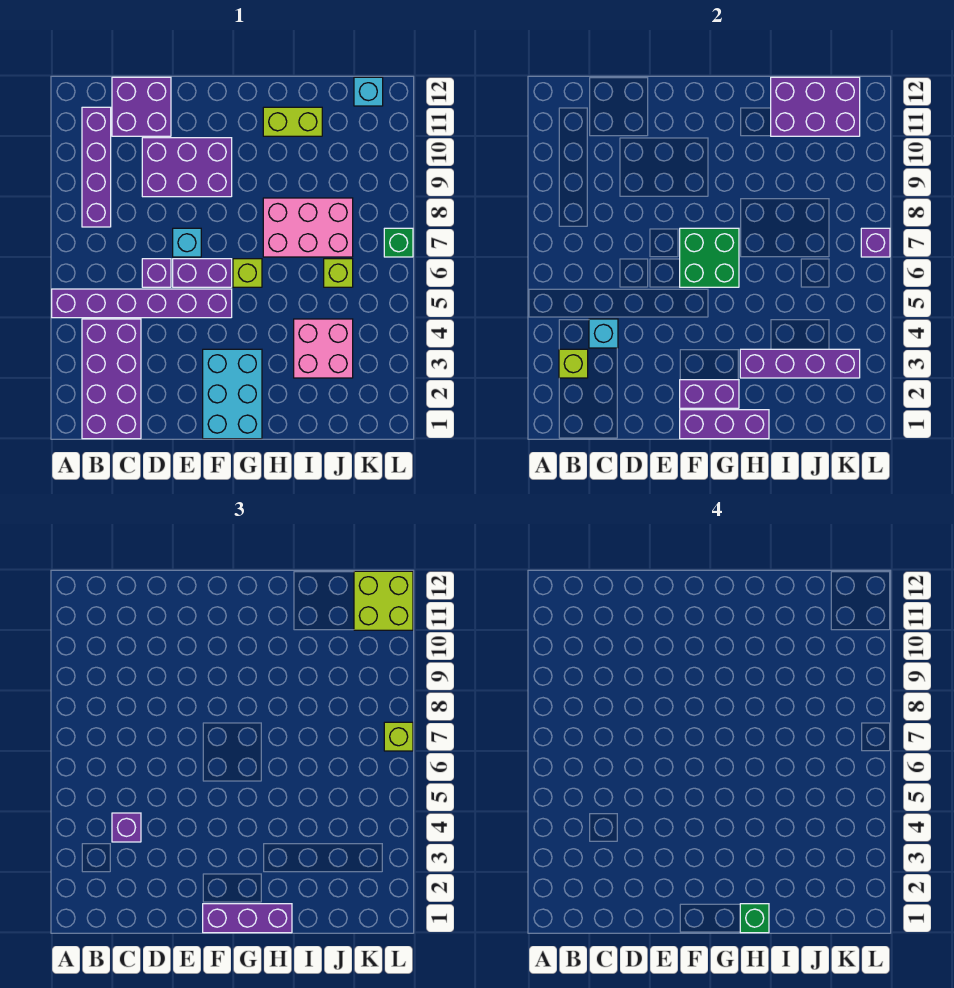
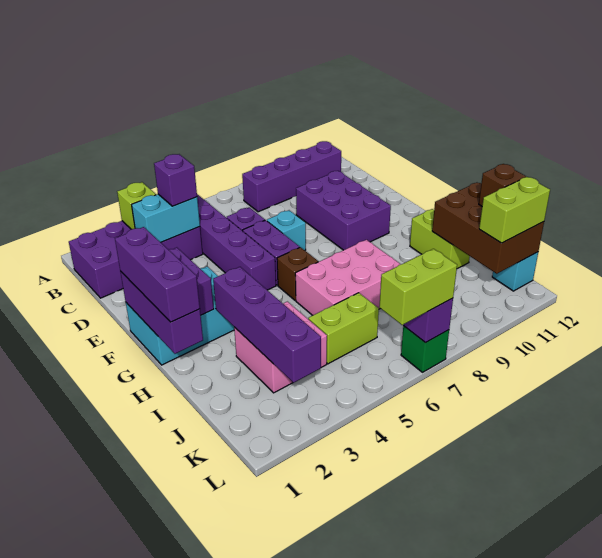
cyan brick C4 level 2 -> cyan brick C3:C4 level 2
purple brick C11:D12 level 1 -> none
green brick F6:G7 level 2 -> none
lime brick G6 level 1 -> brown brick G6 level 1
green brick H1 level 4 -> none
pink brick H7:J8 level 1 -> pink brick H6:I8 level 1
purple brick I11:K12 level 2 -> brown brick I11:K12 level 2
lime brick J6 level 1 -> lime brick J5:J6 level 1
none -> brown brick J12 level 3
lime brick K11:L12 level 3 -> lime brick K11:K12 level 3
lime brick L7 level 3 -> lime brick L6:L7 level 3

